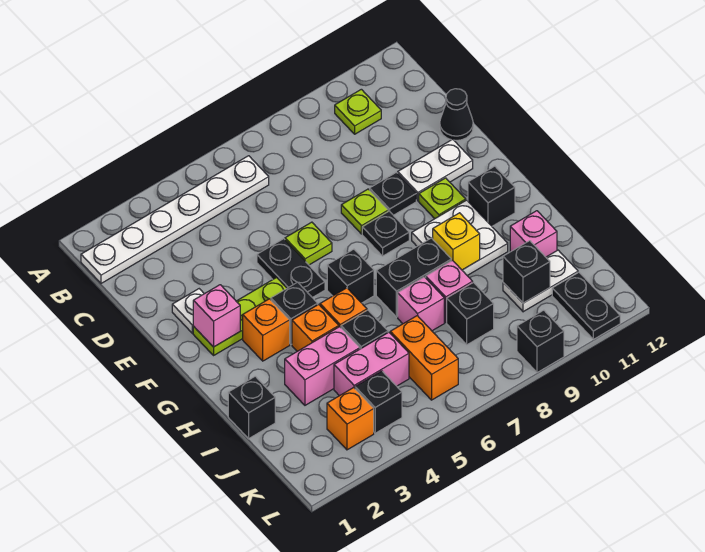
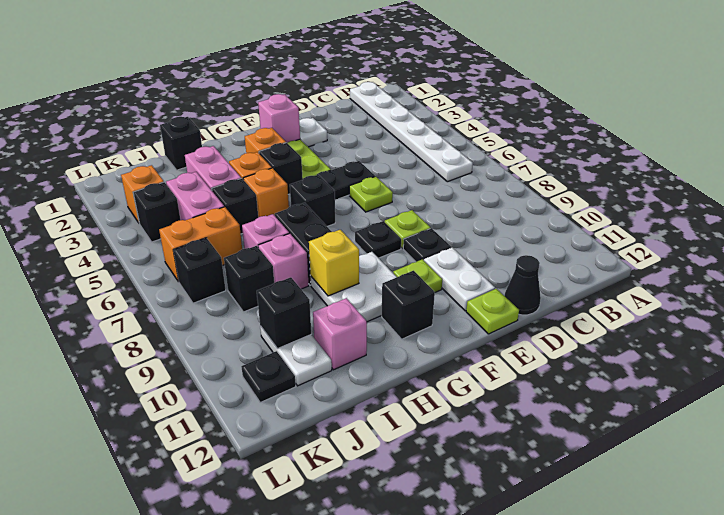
lime plate B10 level 1 -> lime plate E12 level 1
black plate K11:L11 level 1 -> black plate K11 level 1
black brick L9 level 1 -> black brick K7 level 1

